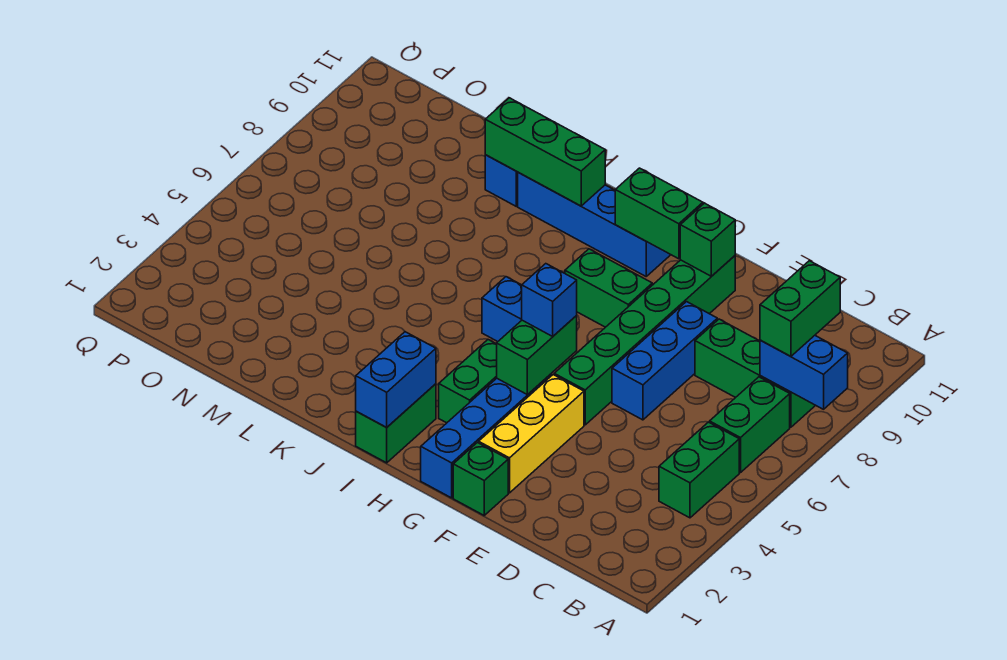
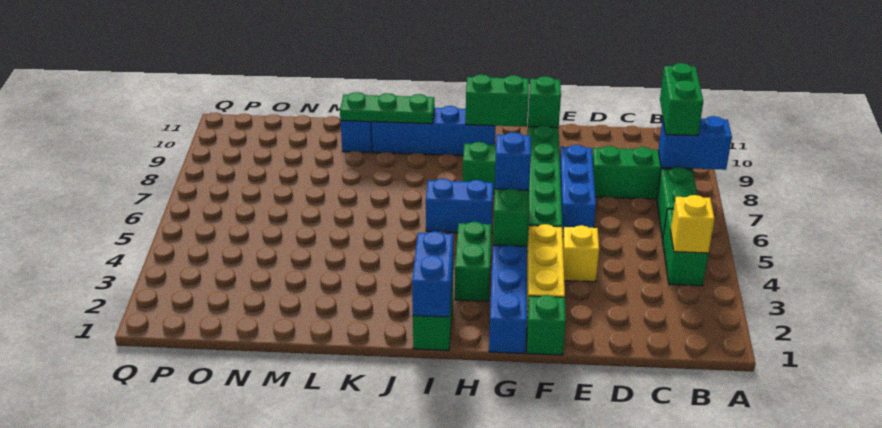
none -> yellow brick B4 level 2
none -> yellow brick E4 level 1
green brick J10:L10 level 2 -> green plate J10:L10 level 2

